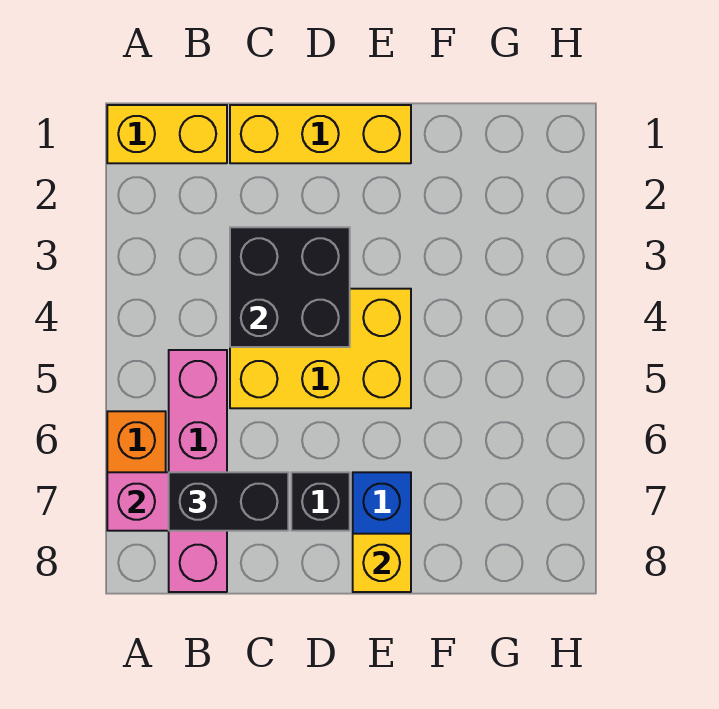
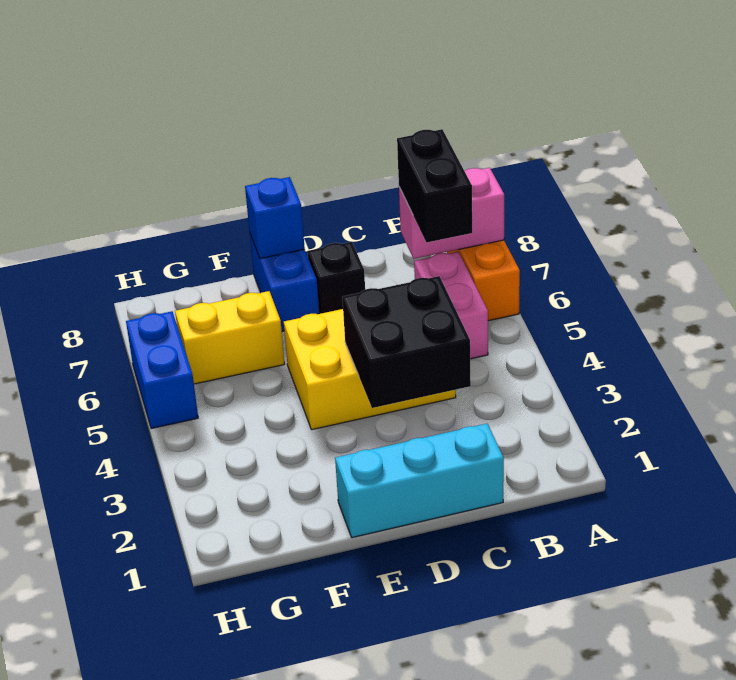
yellow brick A1:B1 level 1 -> yellow brick F6:G6 level 1
pink brick B5:B8 level 1 -> pink brick B5:B6 level 1
black brick B7:C7 level 3 -> black brick B6:B7 level 3
yellow brick C1:E1 level 1 -> cyan brick C1:E1 level 1
yellow brick E8 level 2 -> blue brick E8 level 2
none -> blue brick H5:H6 level 1

